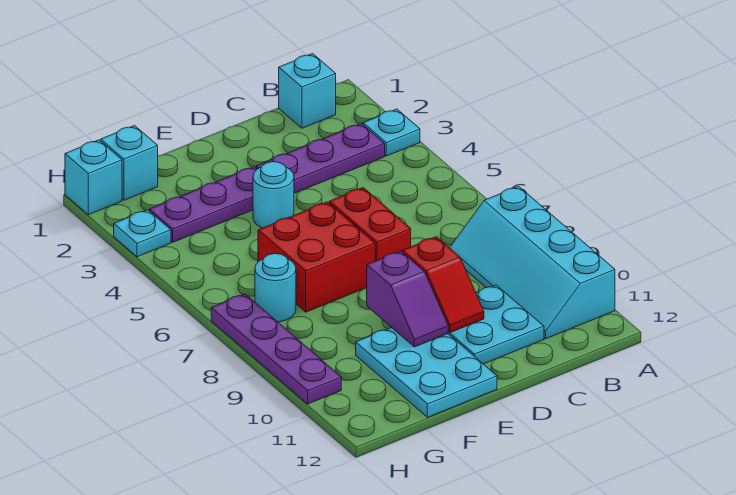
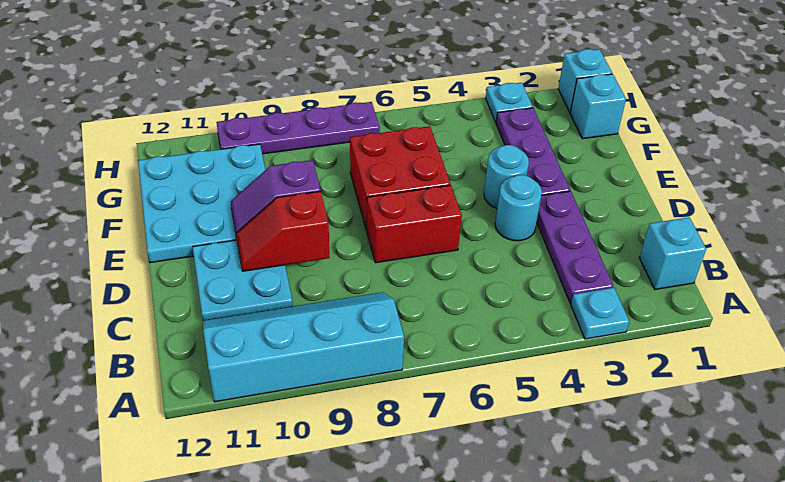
cyan plate E10:F12 level 1 -> cyan plate E10:G12 level 1
cyan round brick G7 level 1 -> cyan round brick D4 level 1

